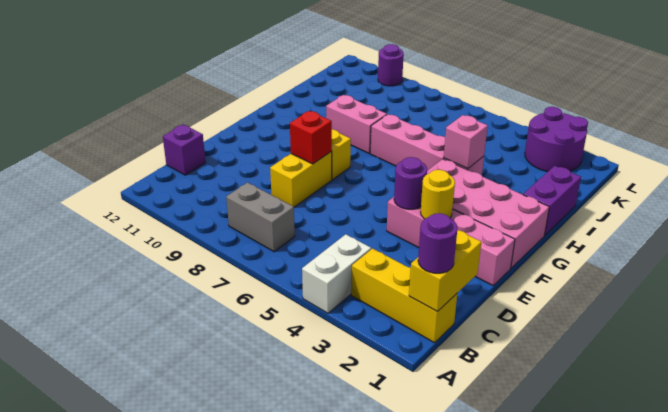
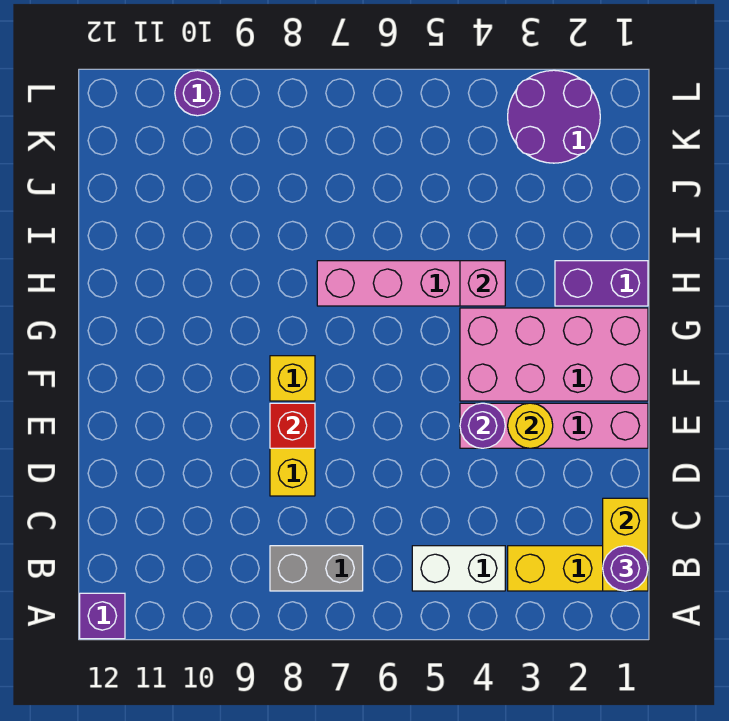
white brick A4:B4 level 1 -> white brick B4:B5 level 1
purple brick C12 level 1 -> purple brick A12 level 1
purple brick H1:I1 level 1 -> purple brick H1:H2 level 1
pink brick H8:H9 level 1 -> none

